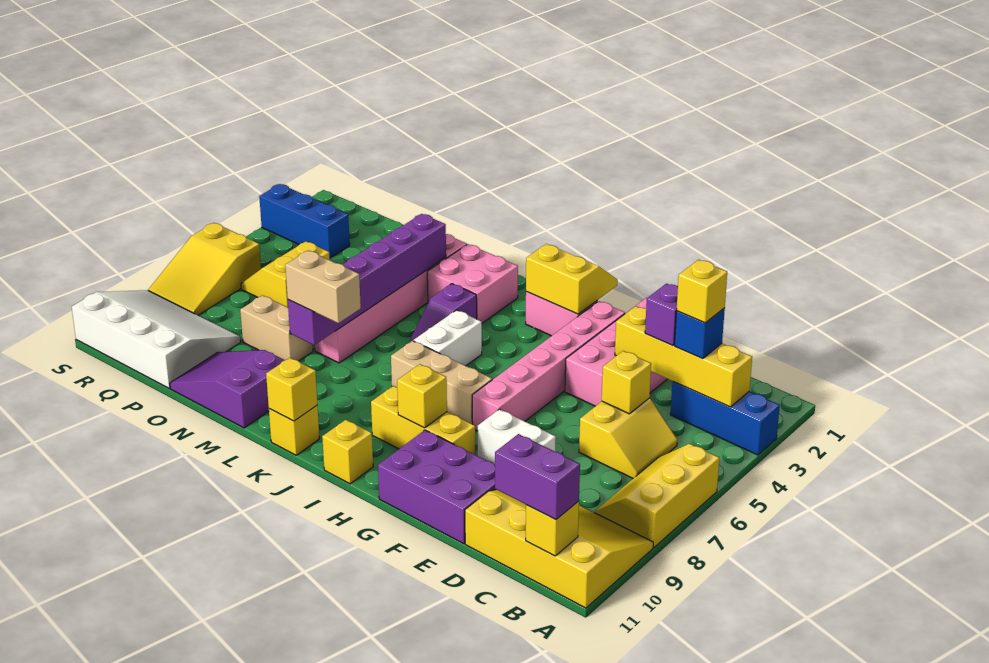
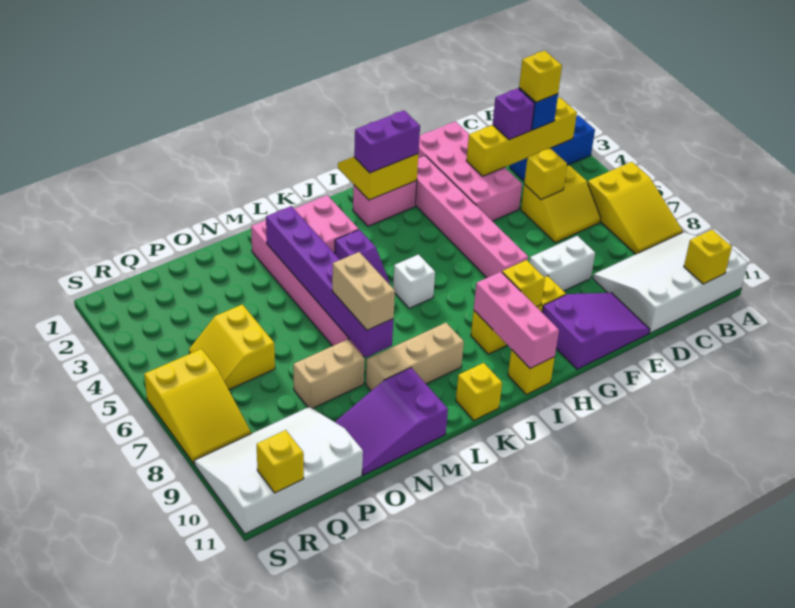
yellow slope A6:B8 level 1 top A -> yellow slope A6:B8 level 1 top 6
yellow slope A9:D11 level 1 top 11 -> white slope A9:D11 level 1 top 11
purple brick B11:C11 level 3 -> purple brick H2:I2 level 3
yellow slope C5:D6 level 1 top D -> yellow slope C5:D6 level 1 top 5
purple brick E10:G11 level 1 -> purple slope E10:G11 level 1 top G
tan brick H7:J7 level 1 -> tan brick K9:M9 level 1
none -> pink brick I9:I11 level 2
white brick J5:J6 level 1 -> white brick J6 level 1
yellow brick K11 level 2 -> yellow brick R11 level 2
tan brick L8:M8 level 3 -> tan brick M7:M8 level 3
blue brick Q3:S3 level 1 -> none

